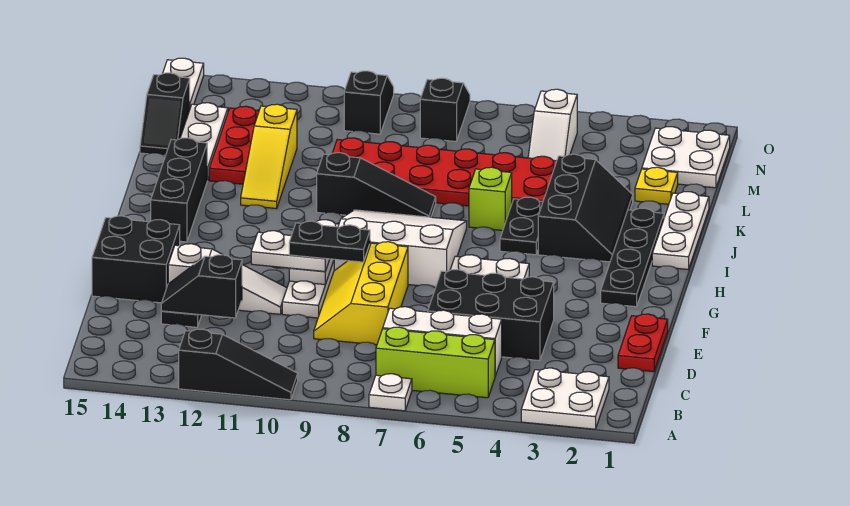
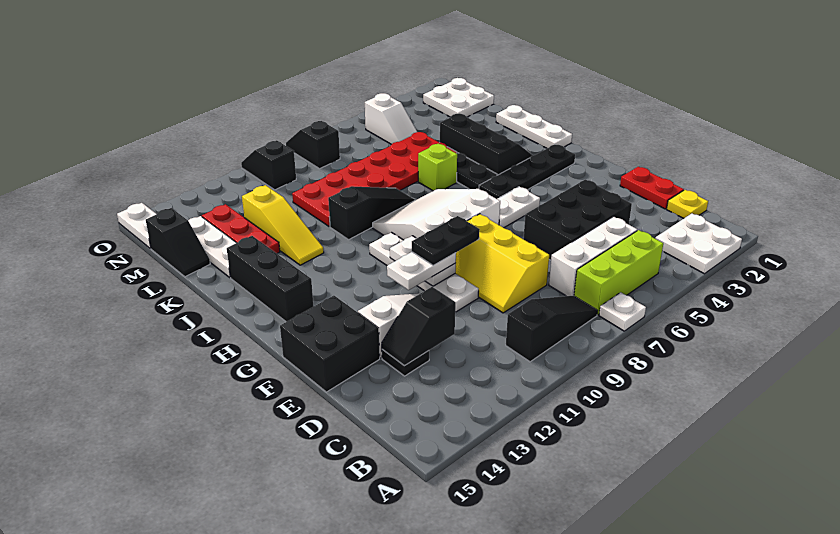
black slope A10:A12 level 1 top 12 -> black slope B8:B10 level 1 top 10
black plate G2:J2 level 1 -> black plate H2:H5 level 1
yellow plate L2 level 1 -> yellow plate C1 level 1

